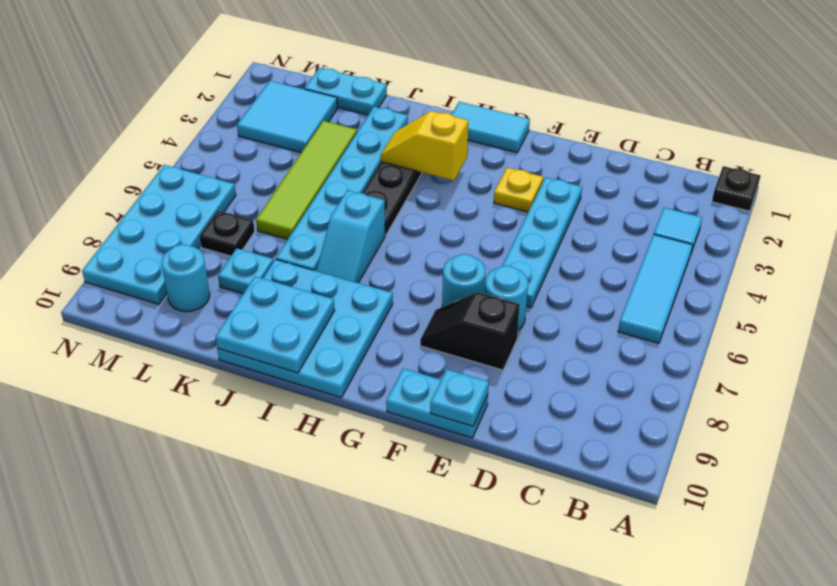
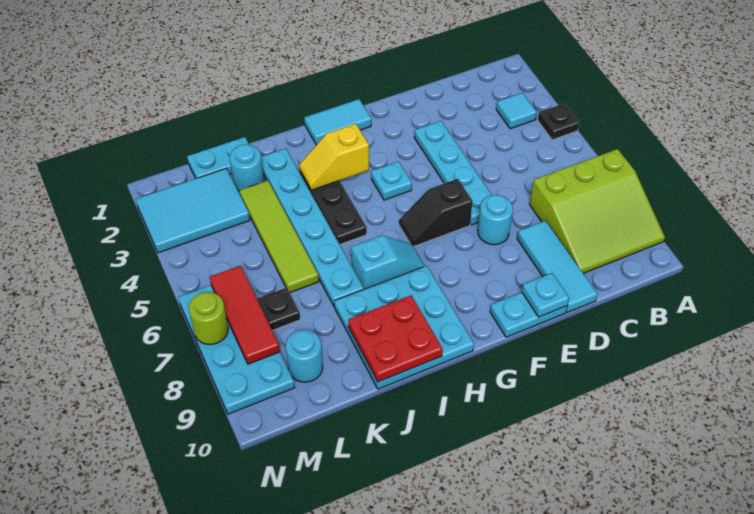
black plate A1 level 1 -> black plate A4 level 1
none -> lime slope A7:C9 level 1 top 7
cyan tile B4:B6 level 1 -> cyan tile D8:D10 level 1
black slope E8:F8 level 1 top E -> black slope F6:G6 level 1 top F
yellow plate F3 level 1 -> none
cyan round brick F7 level 1 -> cyan round brick K2 level 1
cyan slope I6:I7 level 1 top 6 -> cyan slope H7:I7 level 1 top I
cyan plate I9:J10 level 2 -> red plate I9:J10 level 2
cyan plate K8 level 1 -> cyan plate G4 level 1
cyan tile L2:M3 level 1 -> cyan tile L2:N3 level 1
none -> red tile M6:M8 level 2
none -> lime round brick N7 level 2

